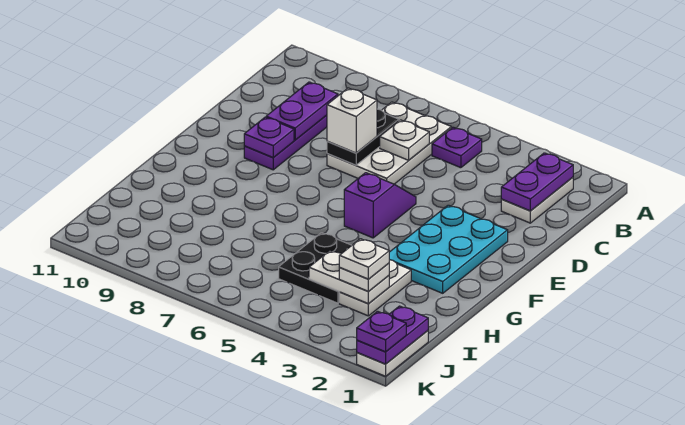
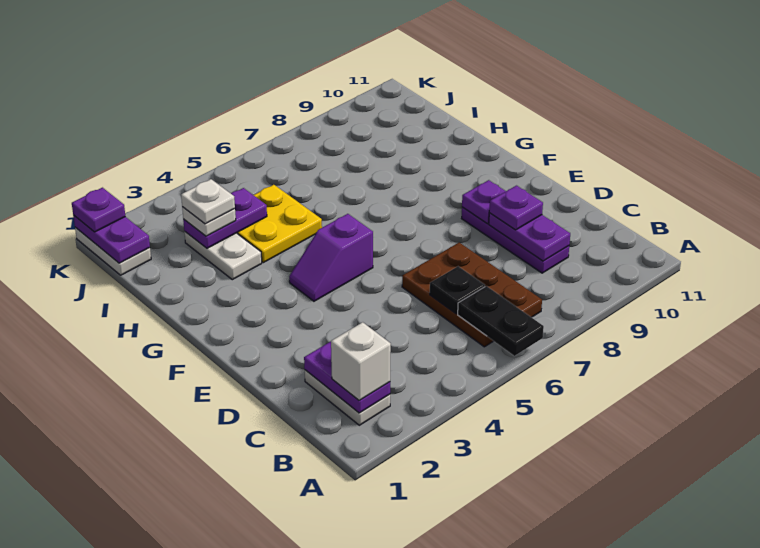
purple plate B5 level 1 -> purple plate D9 level 3
white plate B6:D7 level 1 -> brown plate B6:D7 level 1
white plate C6 level 2 -> black plate C6 level 2
black plate C7:D7 level 2 -> black plate A6:B6 level 2
white brick D7 level 3 -> white brick B2 level 3
cyan plate E2:G3 level 1 -> none
purple slope E5:F5 level 1 top F -> purple slope F4:F5 level 1 top 5
black plate H4:I5 level 1 -> yellow plate H4:I5 level 1
white plate I3:I4 level 2 -> purple plate I3:I4 level 2

